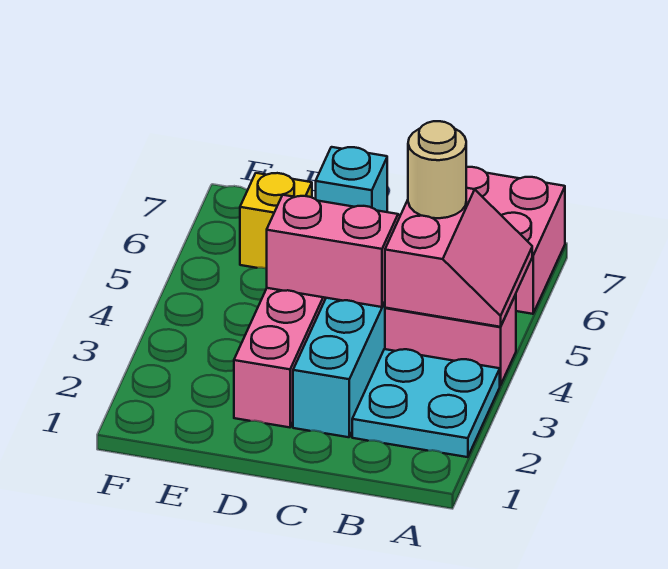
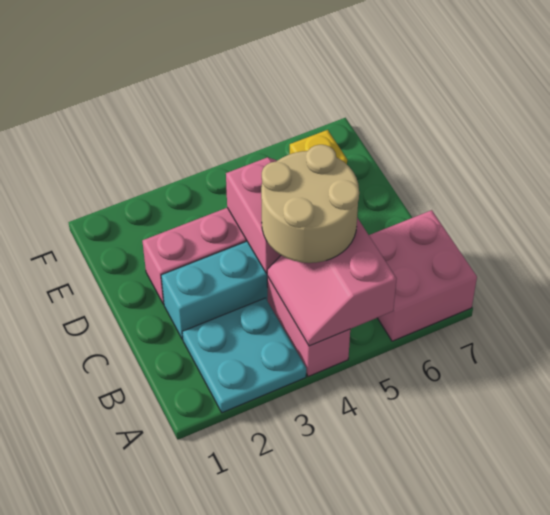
pink slope A4:B5 level 2 top B -> pink slope A4:B5 level 2 top 5
tan round brick B5 level 3 -> tan round brick B4:C5 level 3
cyan brick D7 level 1 -> none

